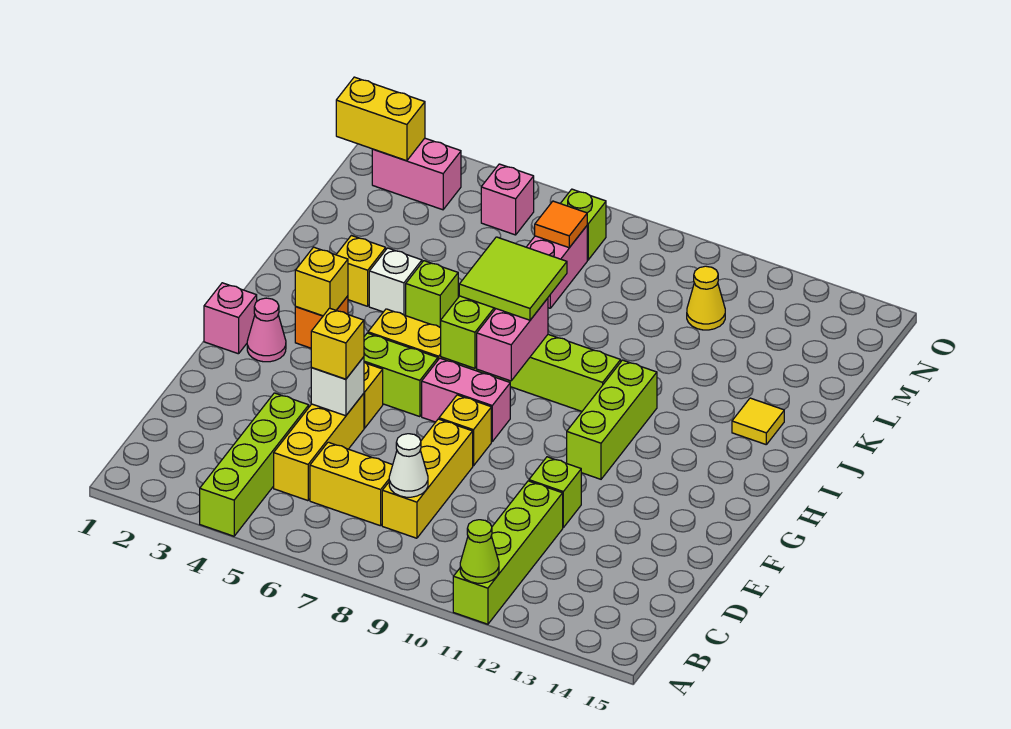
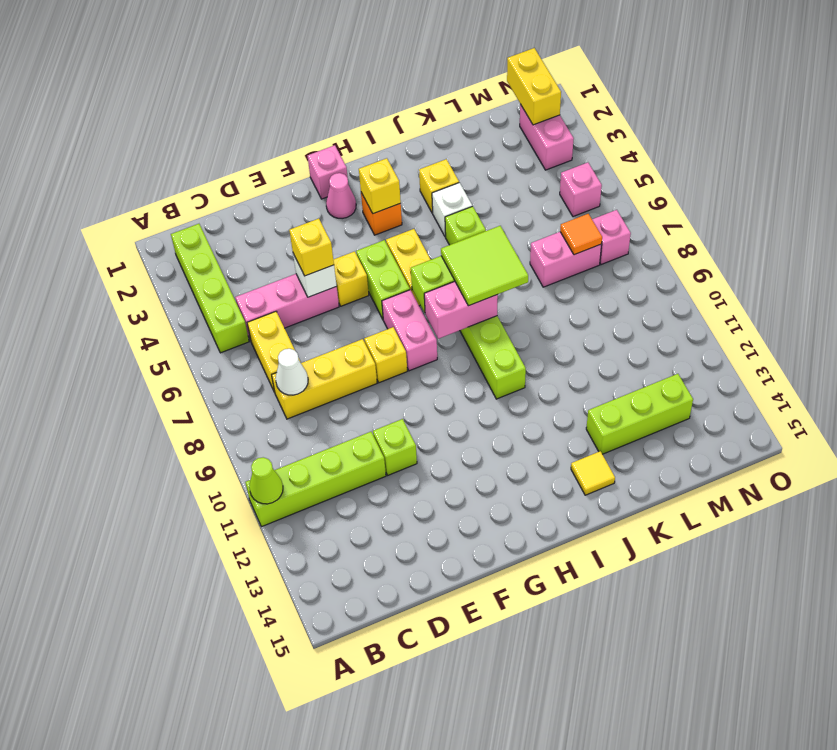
lime brick A4:D4 level 1 -> lime brick B2:B5 level 1
yellow brick C5:E5 level 1 -> pink brick C5:E5 level 1
lime brick G11:I11 level 1 -> lime brick K13:M13 level 1
yellow cone M11 level 1 -> none
lime brick N7 level 1 -> pink brick N7 level 1

